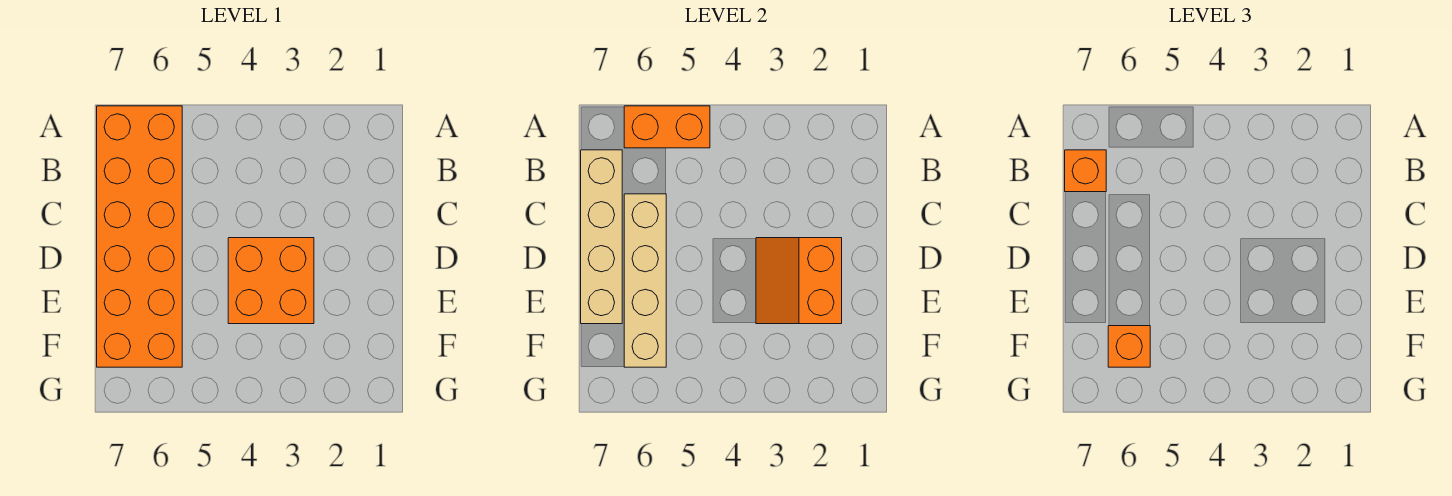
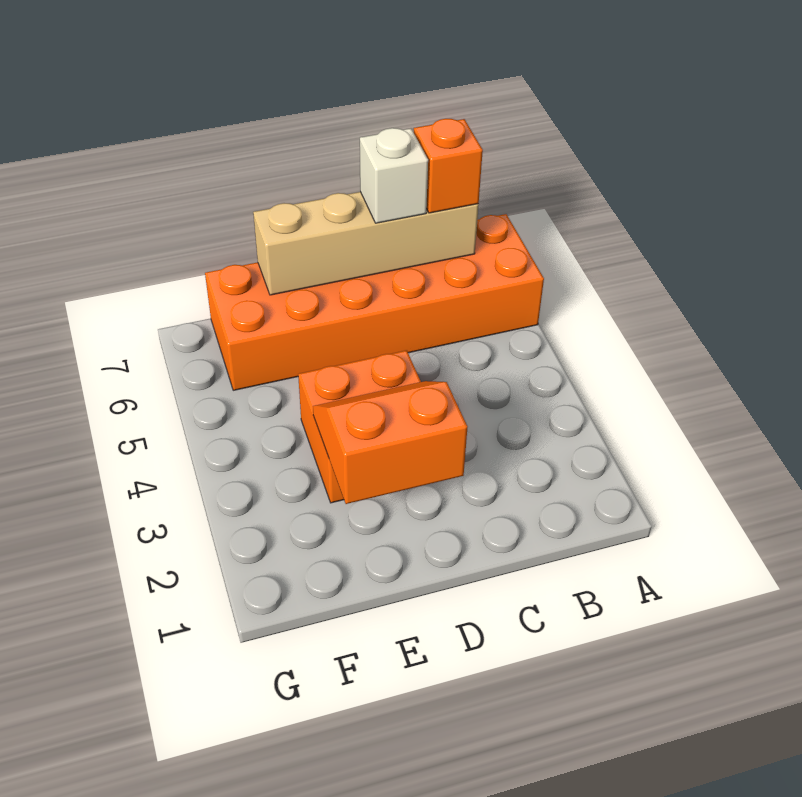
orange brick A5:A6 level 2 -> none
tan brick C6:F6 level 2 -> none
none -> white brick C7 level 3
orange brick F6 level 3 -> none

